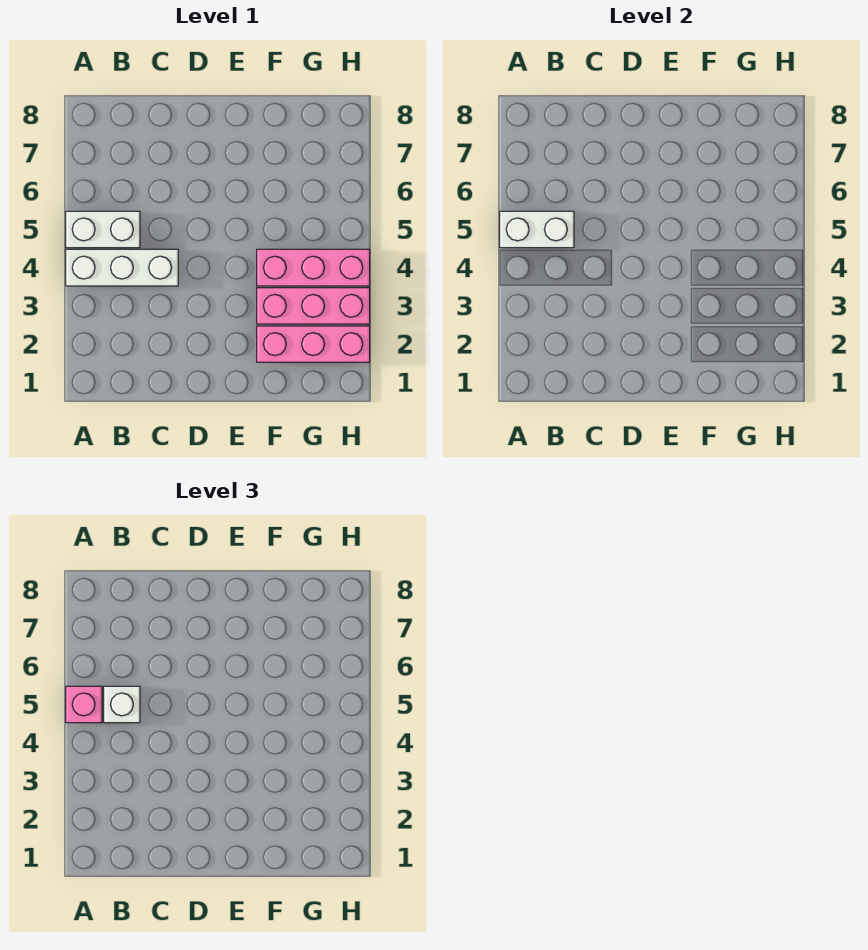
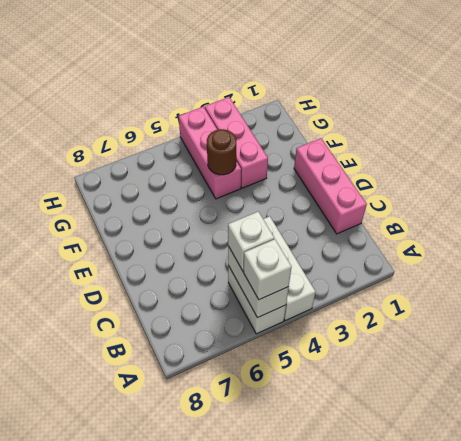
pink brick A5 level 3 -> white brick A5 level 3
pink brick F2:H2 level 1 -> pink brick C1:E1 level 1
none -> brown round brick F4 level 2

